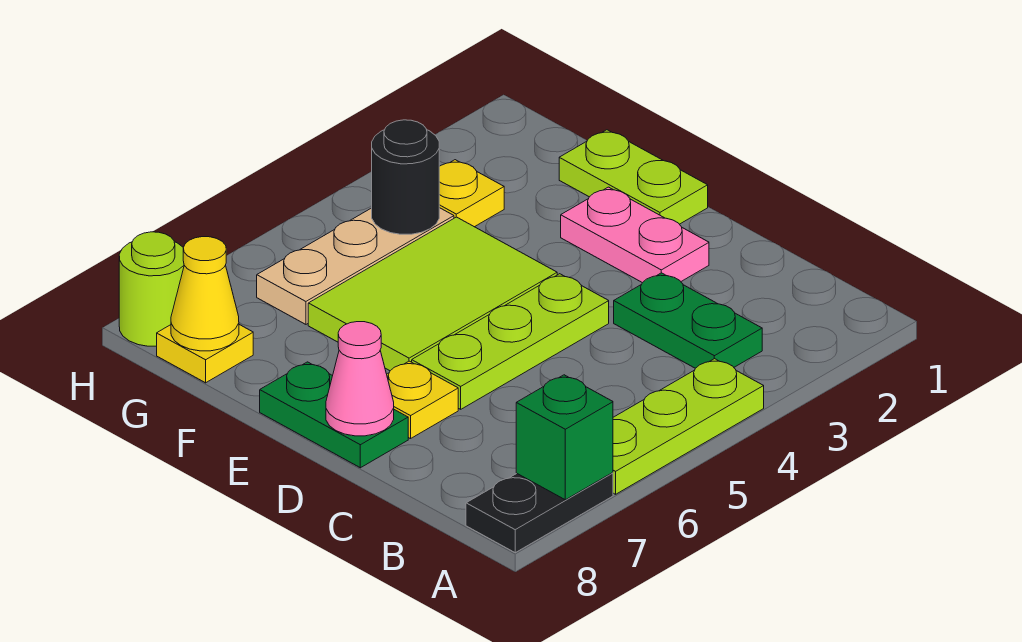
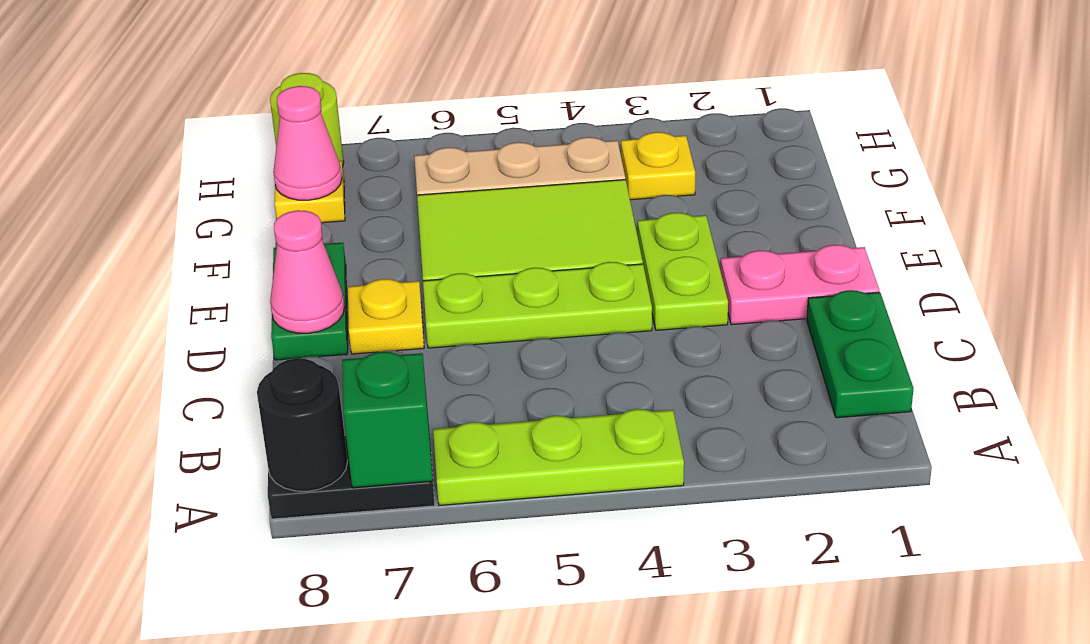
green plate B3:C3 level 1 -> green plate B1:C1 level 1
pink plate D2:E2 level 1 -> pink plate D1:D2 level 1
lime plate E1:F1 level 1 -> lime plate D3:E3 level 1
black round brick G4 level 2 -> black round brick A8 level 2
yellow cone G8 level 2 -> pink cone G8 level 2

